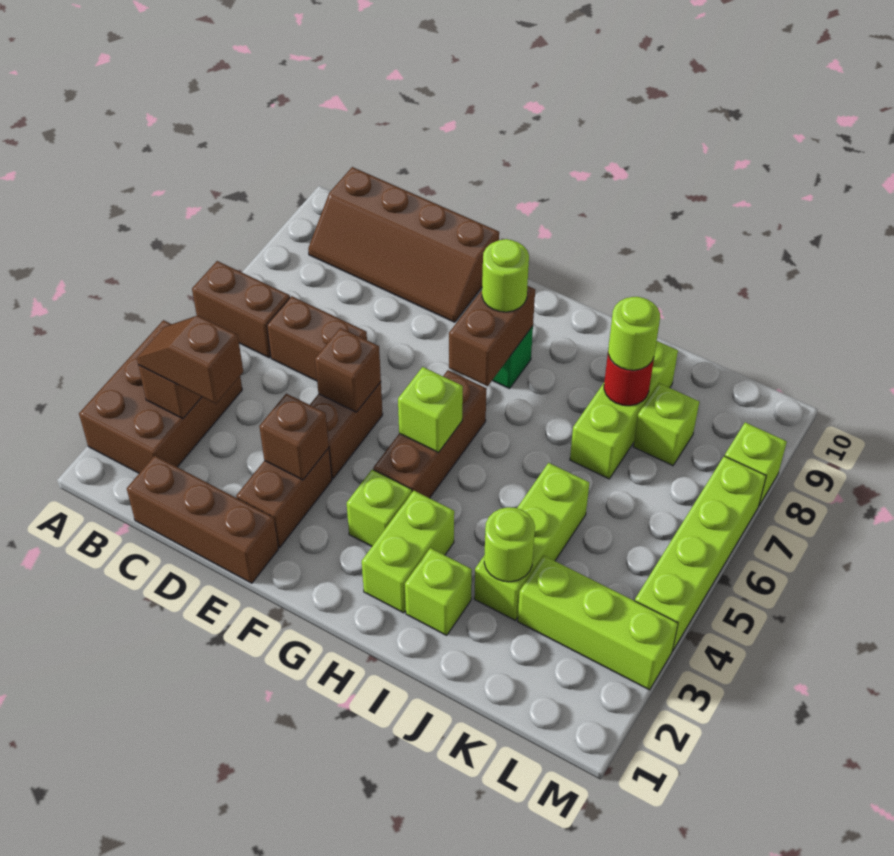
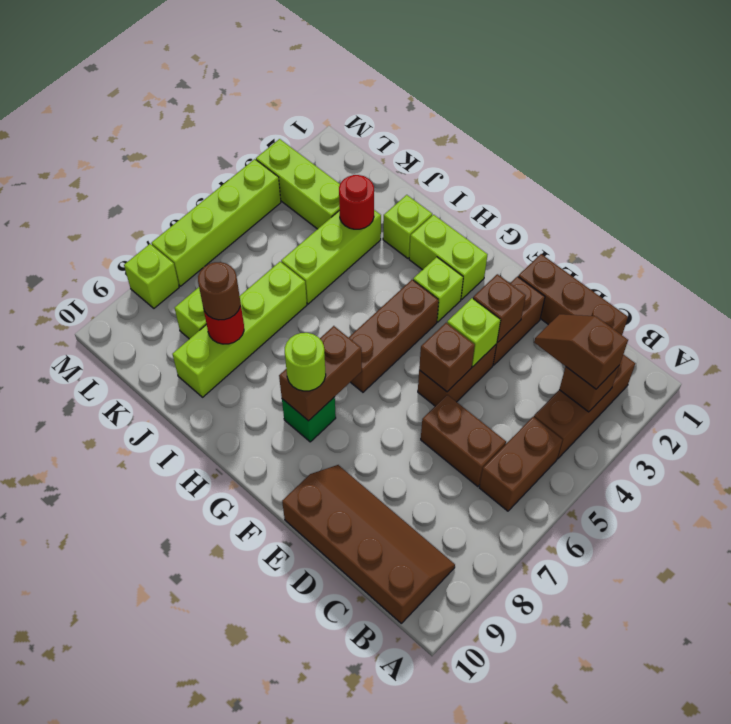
brown brick A2:B4 level 1 -> brown brick B2:B4 level 1
brown brick A6:B6 level 1 -> brown brick B5:B6 level 1
brown slope B3:C3 level 3 top C -> brown slope B3:C3 level 3 top B
lime brick G5 level 2 -> lime brick E4 level 2
lime brick H2:H3 level 1 -> lime brick G2:H2 level 1
lime round brick J3 level 2 -> red round brick J3 level 2
lime brick J7:J9 level 1 -> lime brick J6:J9 level 1
lime round brick J8 level 3 -> brown round brick J8 level 3

